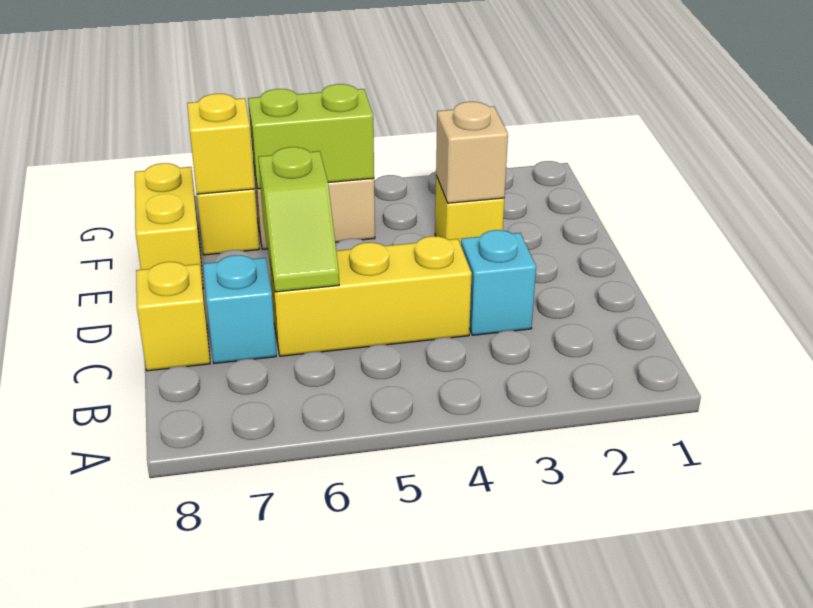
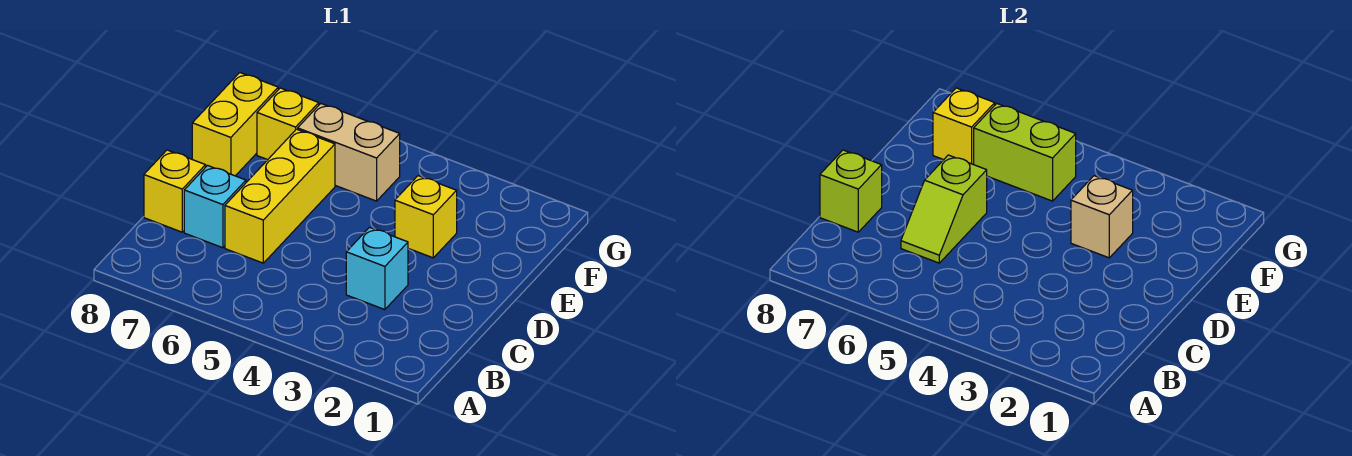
yellow brick C4:C6 level 1 -> yellow brick C6:E6 level 1
none -> lime brick C8 level 2

